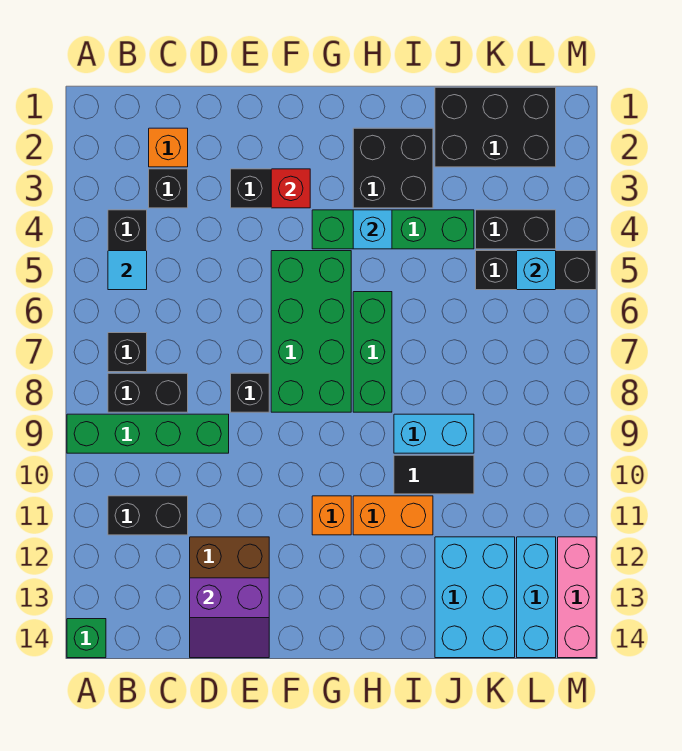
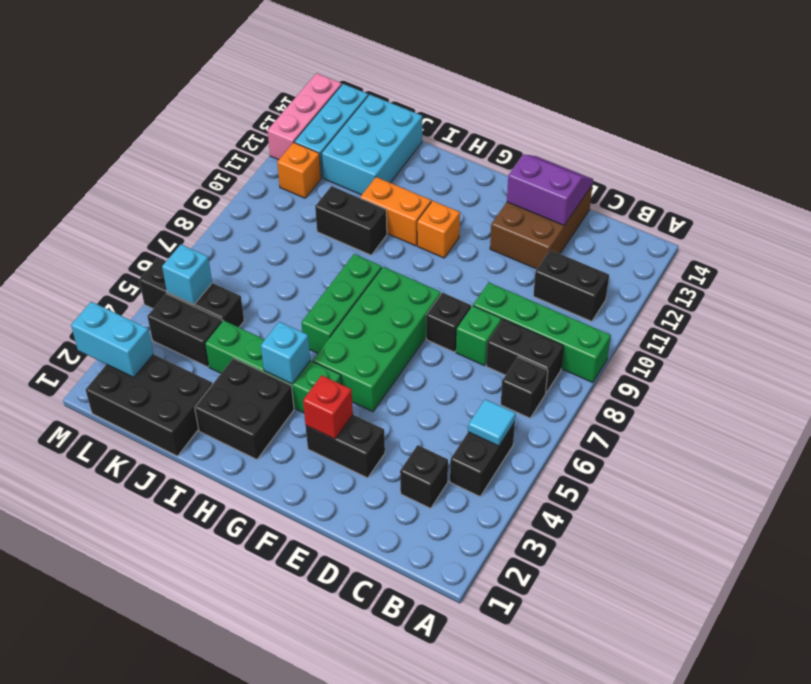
green brick A14 level 1 -> green brick D8 level 1
orange brick C2 level 1 -> orange brick L11 level 1
cyan brick I9:J9 level 1 -> cyan brick L2:M2 level 2
black tile I10:J10 level 1 -> black brick I10:J10 level 1

